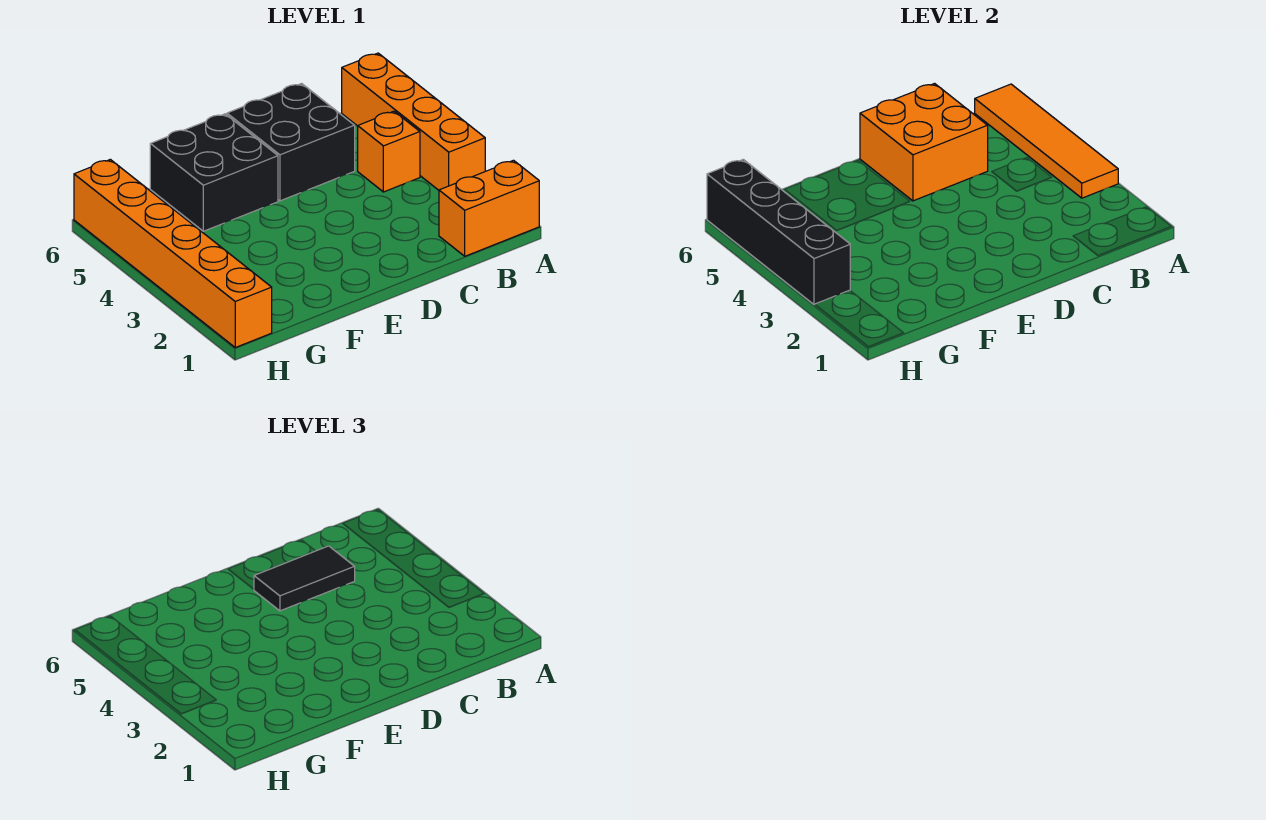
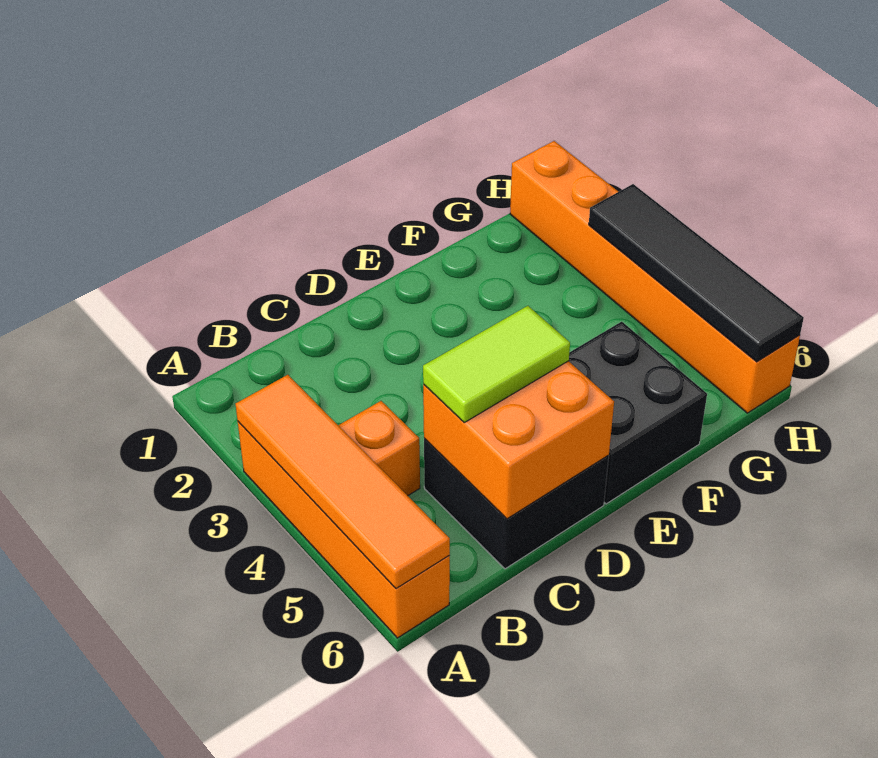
orange brick A1:B1 level 1 -> none
black tile C5:D5 level 3 -> lime tile C5:D5 level 3
black brick H3:H6 level 2 -> black tile H3:H6 level 2

